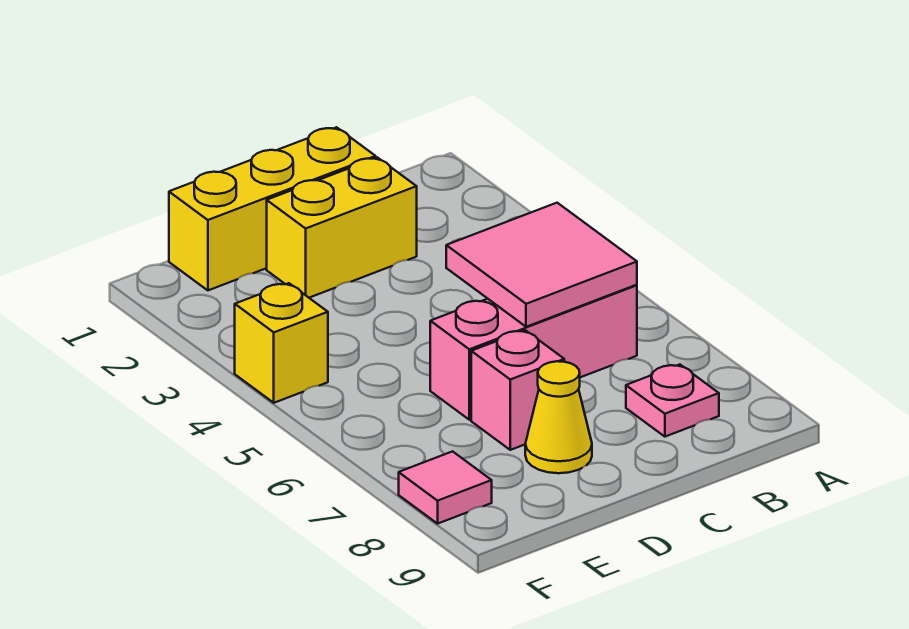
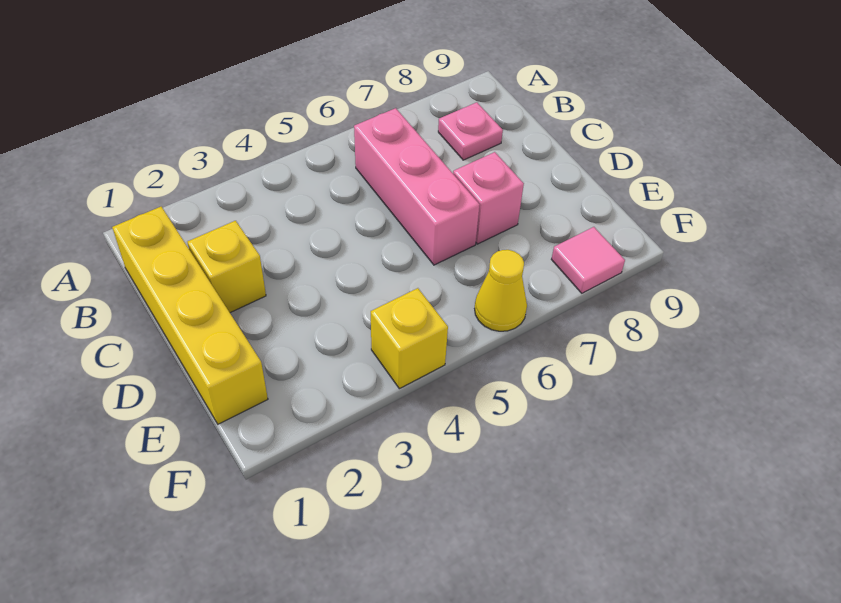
pink tile B5:C6 level 2 -> none
yellow brick C1:E1 level 1 -> yellow brick B1:E1 level 1
yellow brick C2:D2 level 1 -> yellow brick C2 level 1
yellow cone D8 level 1 -> yellow cone F6 level 1

